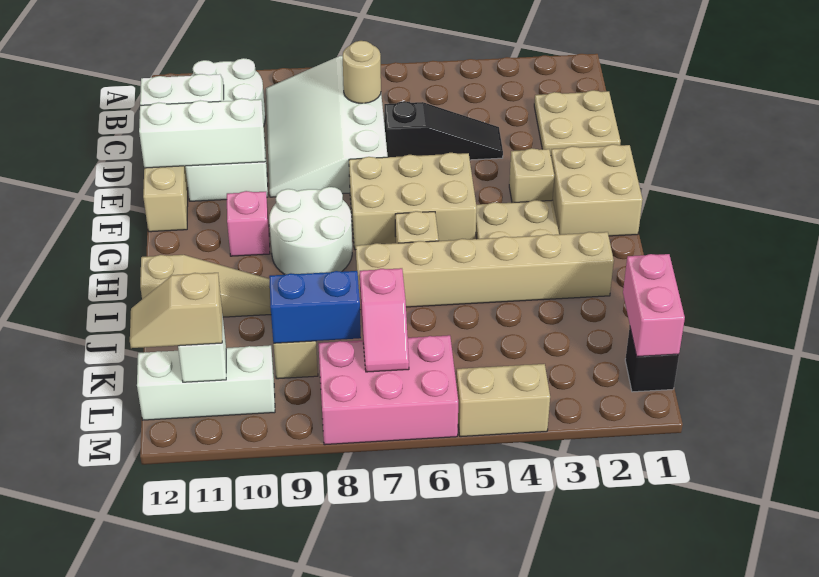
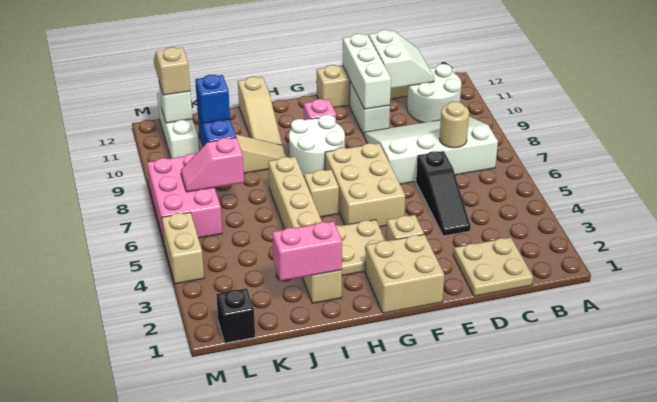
pink brick K1:L1 level 2 -> pink brick I2:J2 level 2
none -> blue brick K9 level 3

